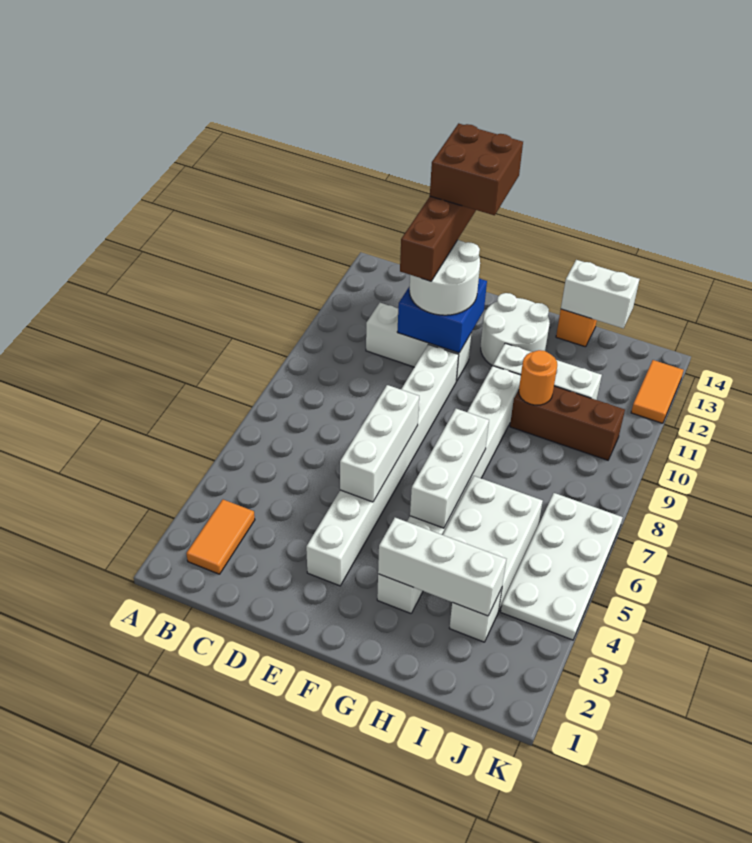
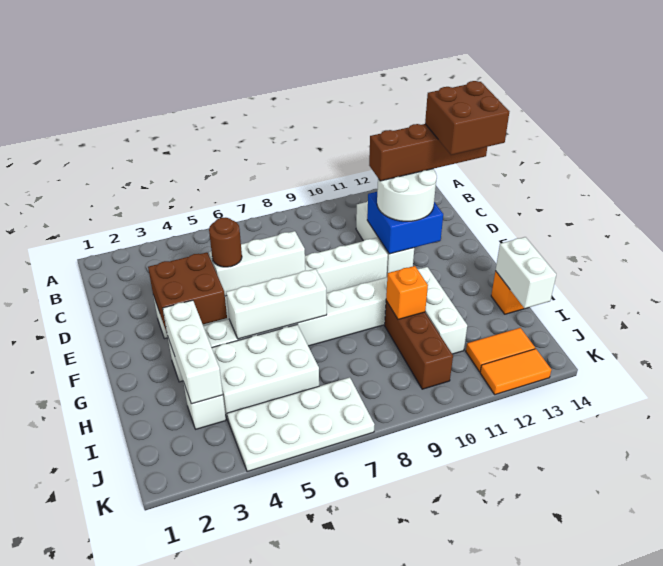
orange tile B2:B3 level 1 -> orange tile J12:J13 level 1
none -> brown brick E3:F4 level 2
none -> brown round brick E5 level 3
white round brick F12:G13 level 1 -> none
orange round brick H10 level 2 -> orange brick H10 level 2

